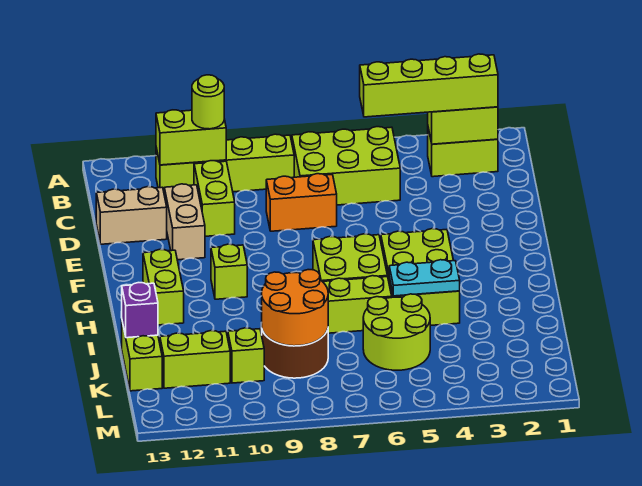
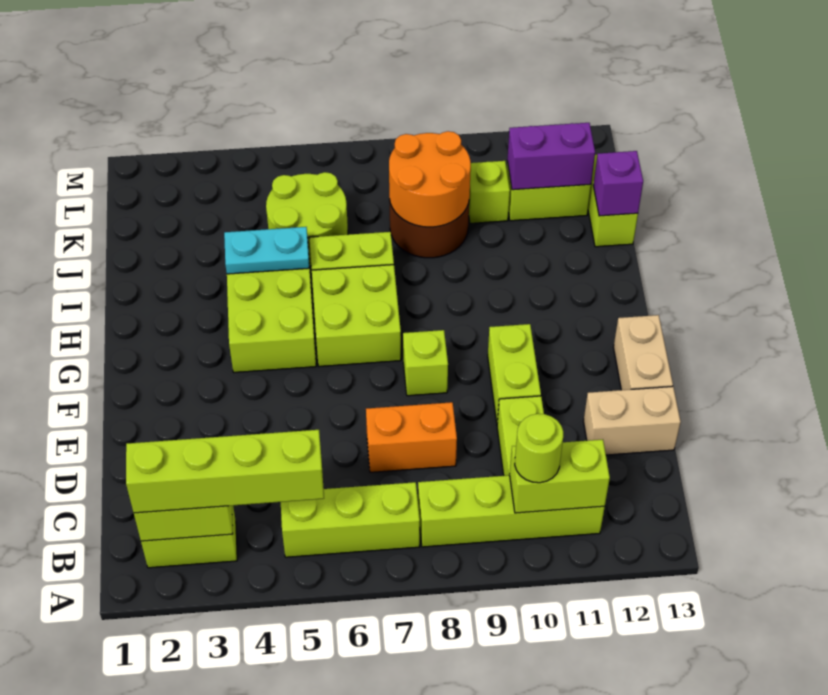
lime brick B5:C7 level 1 -> lime brick B5:B7 level 1
tan brick D11:E11 level 1 -> tan brick E13:F13 level 1
lime brick G10 level 1 -> lime brick F8 level 1
lime brick G12:H12 level 1 -> lime brick E10:F10 level 1
none -> purple brick K11:K12 level 2

